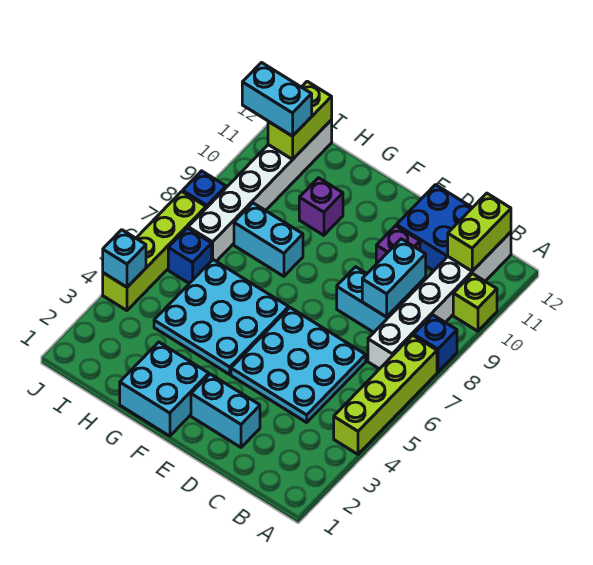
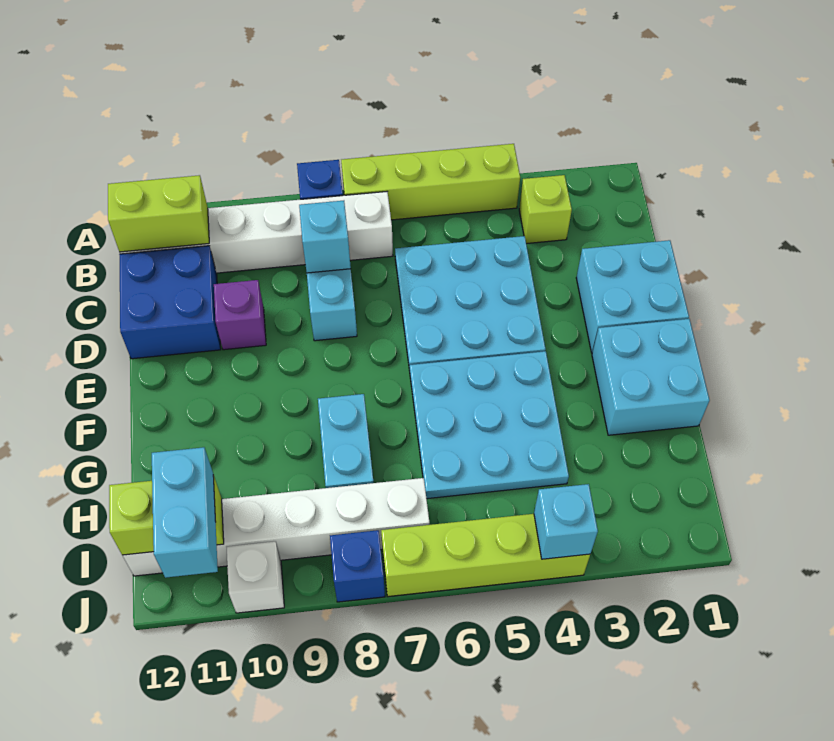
lime brick A10 level 1 -> lime brick B3 level 1
cyan brick C8:C9 level 2 -> cyan brick C8 level 2
cyan brick D2:E2 level 1 -> cyan brick D1:E2 level 1
purple brick G10 level 1 -> none
blue brick I6 level 1 -> none
none -> white brick J10 level 1

